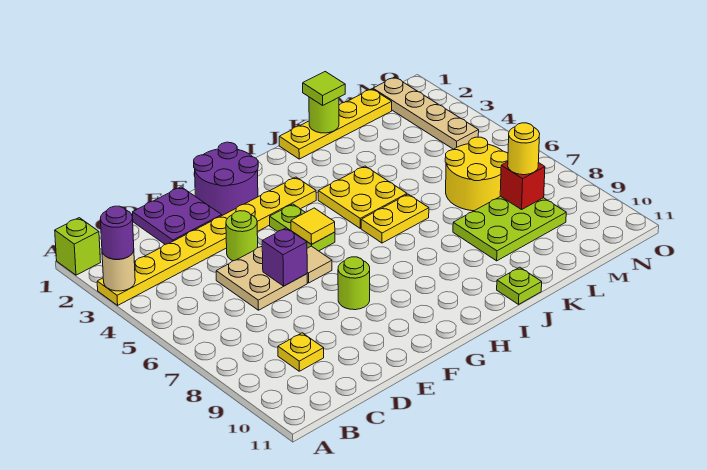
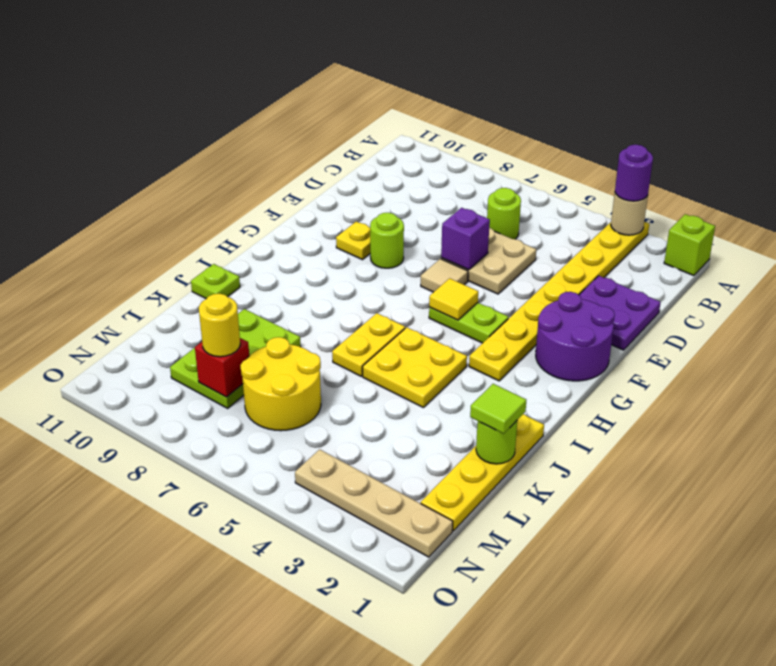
yellow plate C9 level 1 -> yellow plate F9 level 1
lime round brick E4 level 1 -> lime round brick C6 level 1

